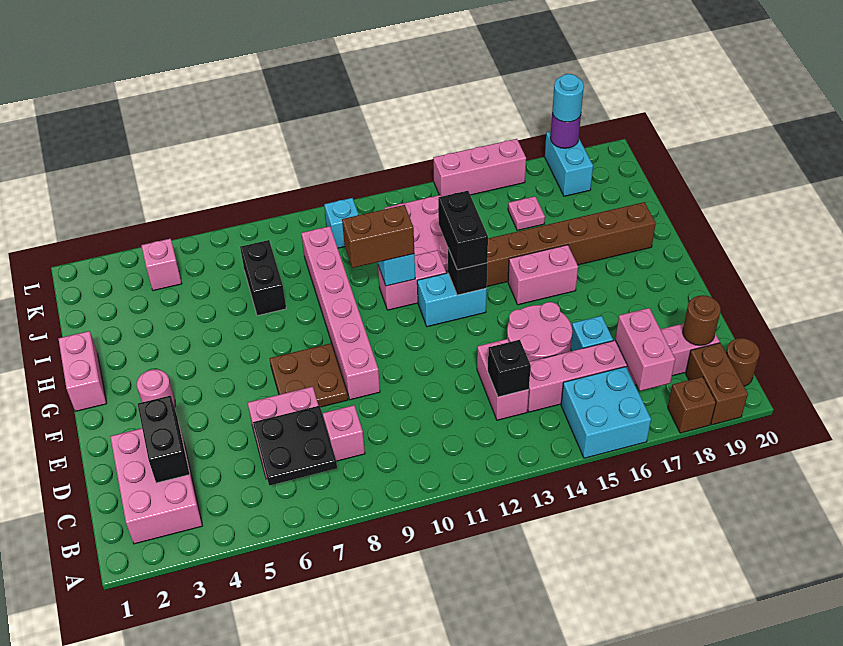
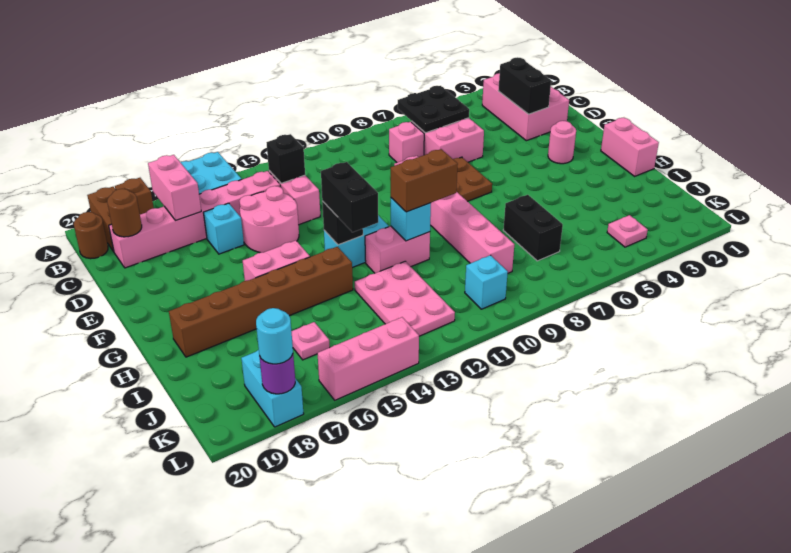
pink brick K4 level 1 -> pink plate K4 level 1

